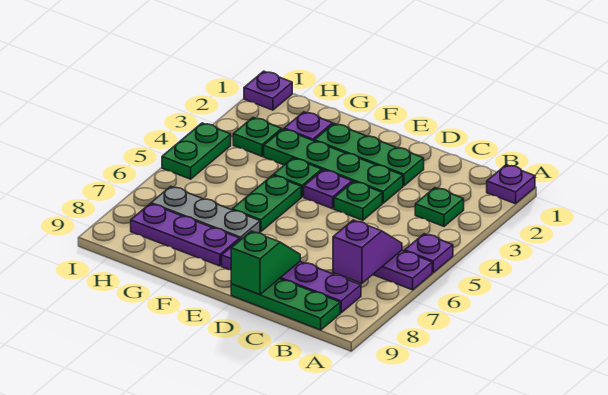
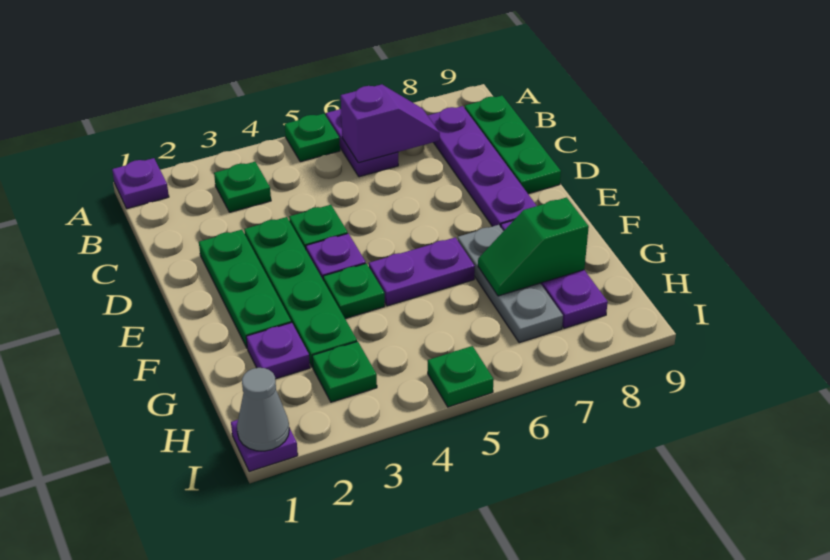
purple plate A5 level 1 -> green plate A5 level 1
purple slope B6:B7 level 2 top 7 -> purple slope B6:B7 level 2 top 6
green slope D8:D9 level 2 top 9 -> green slope G7:G8 level 2 top 8
green plate F5:F6 level 1 -> purple plate F5:F6 level 1
none -> grey cone I1 level 2
green plate I4:I5 level 1 -> green plate I5 level 1

